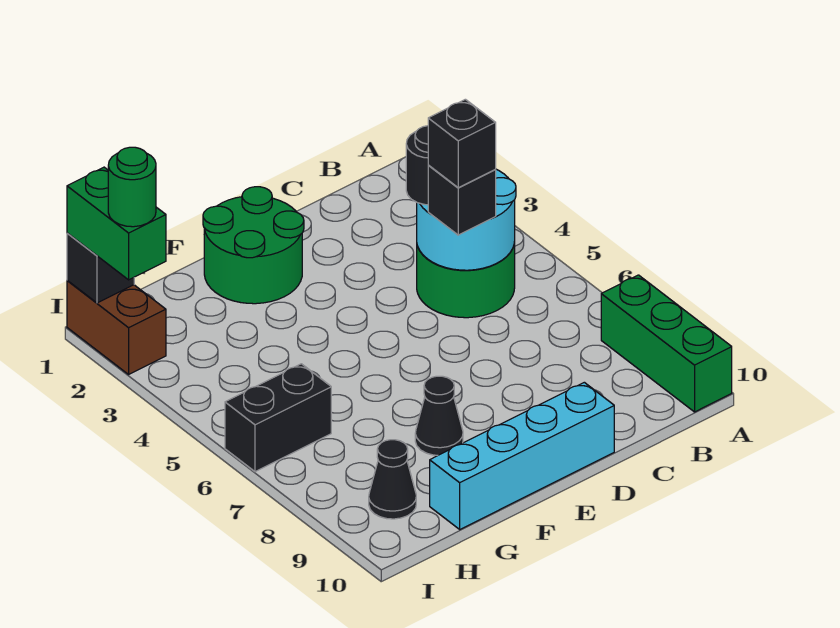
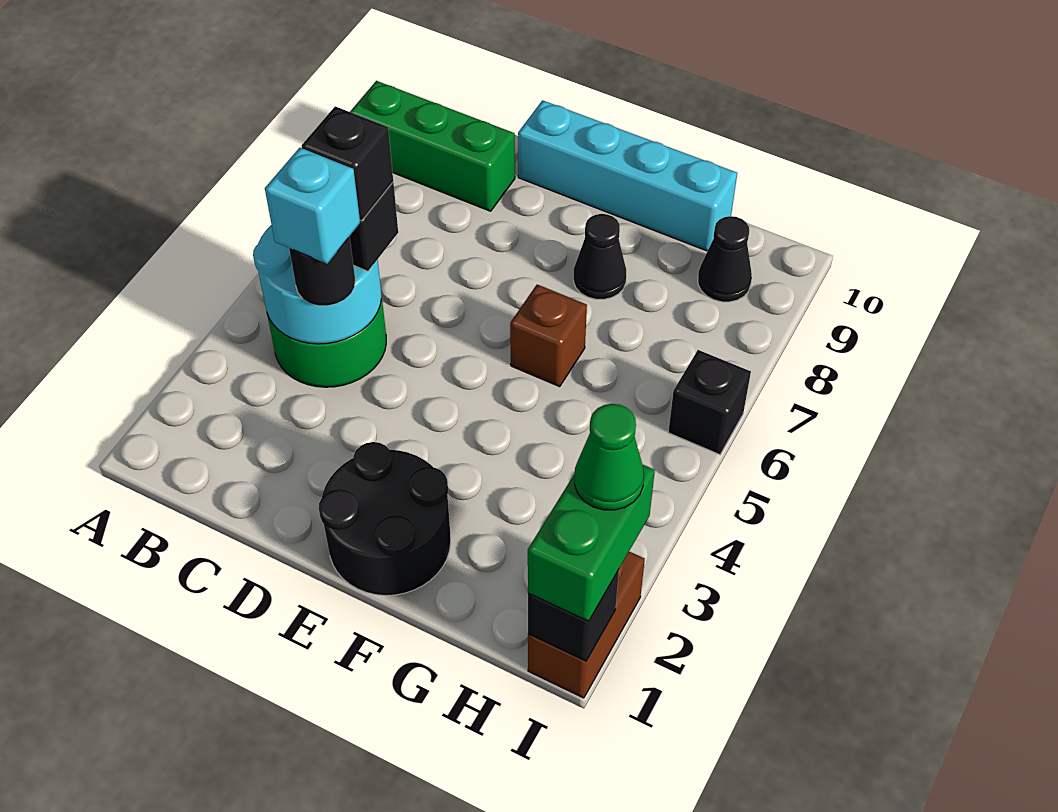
green brick A8:A10 level 1 -> green brick A9:C9 level 1
none -> cyan brick C4 level 4
green round brick E1:F2 level 1 -> black round brick E1:F2 level 1
none -> brown brick F6 level 1
black brick H6:I6 level 1 -> black brick I6 level 1
green round brick I2 level 4 -> green cone I2 level 4

